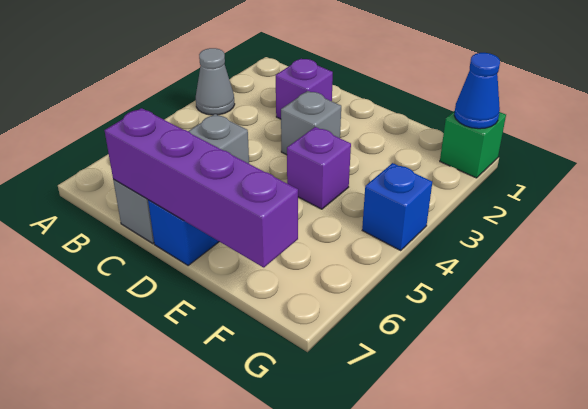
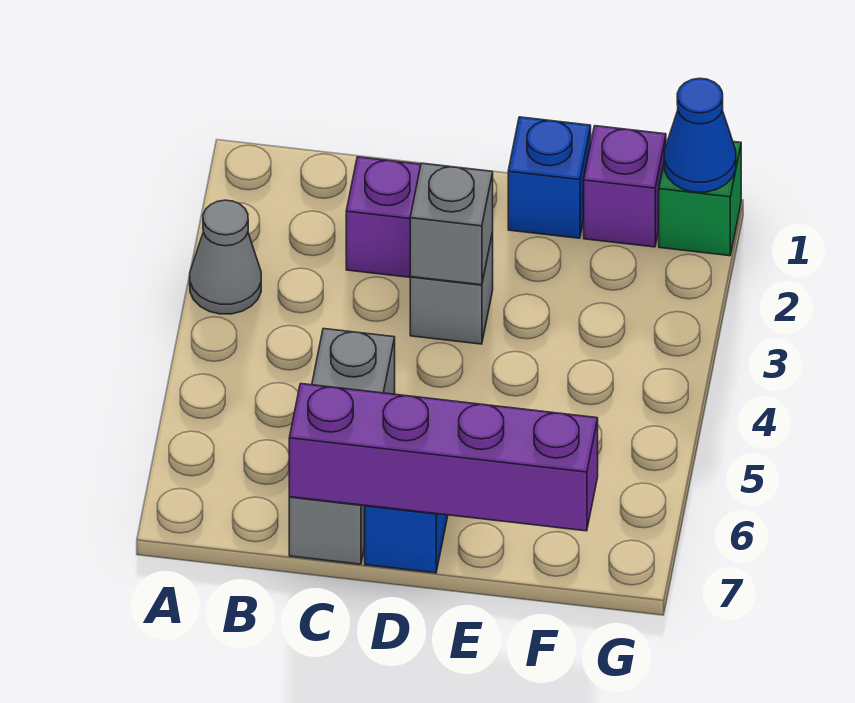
none -> grey brick D3 level 2
purple brick E4 level 1 -> purple brick F1 level 1
blue brick G4 level 1 -> blue brick E1 level 1

